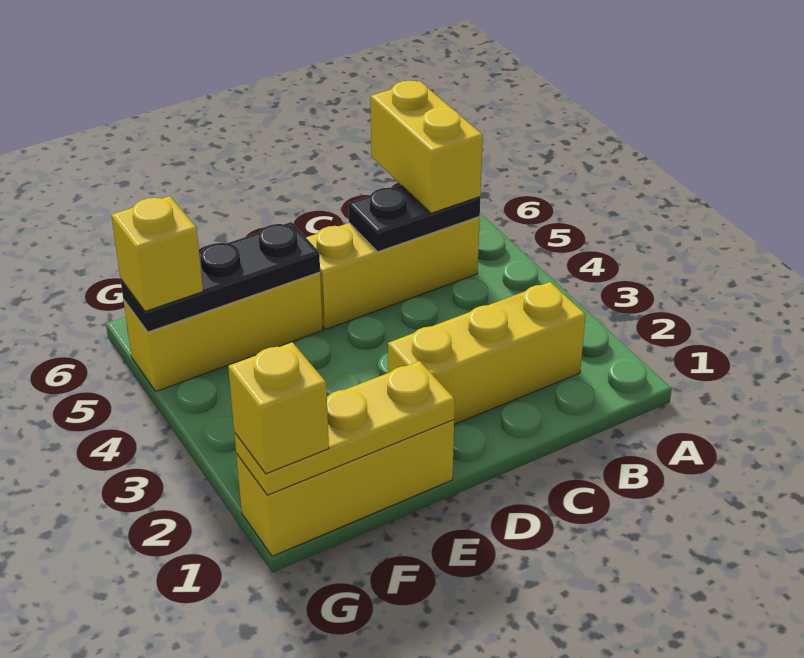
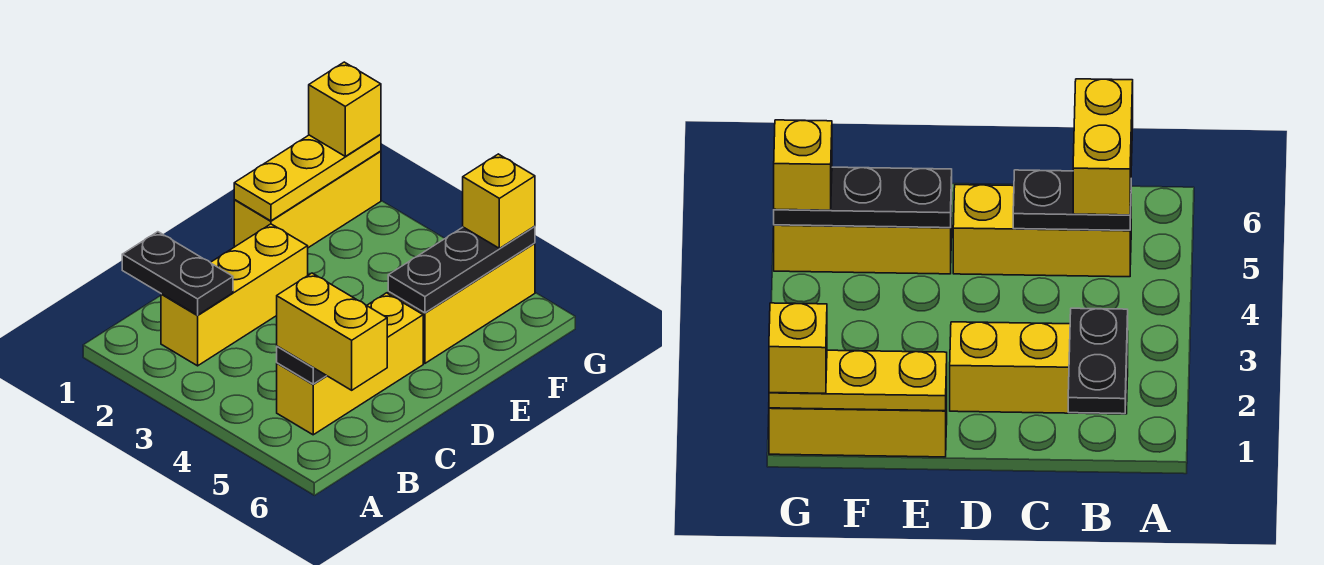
none -> black plate B1:B2 level 2

